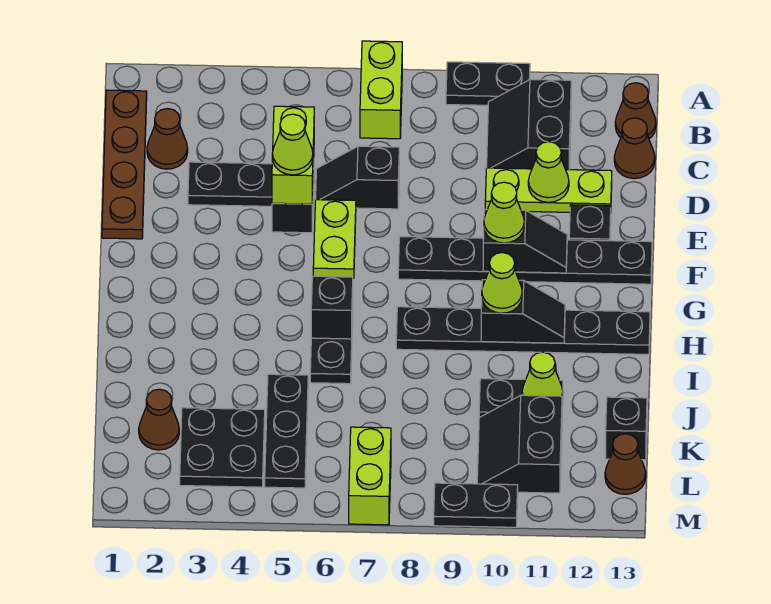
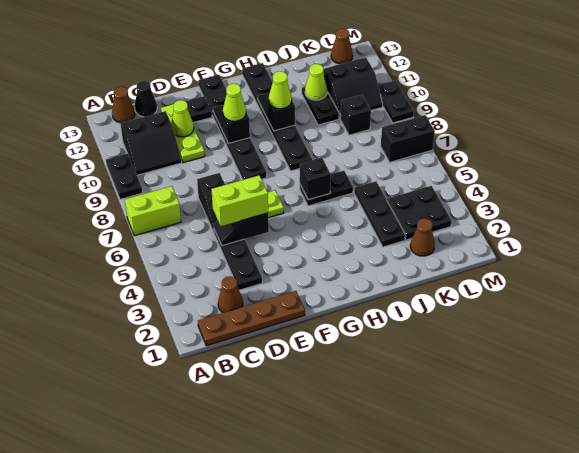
brown cone C13 level 1 -> black cone C13 level 1
lime cone E5 level 4 -> none
black plate J5:L5 level 1 -> black plate J3:J5 level 1
black brick K13 level 1 -> black brick K9 level 1
lime brick L7:M7 level 1 -> black brick L7:M7 level 1

